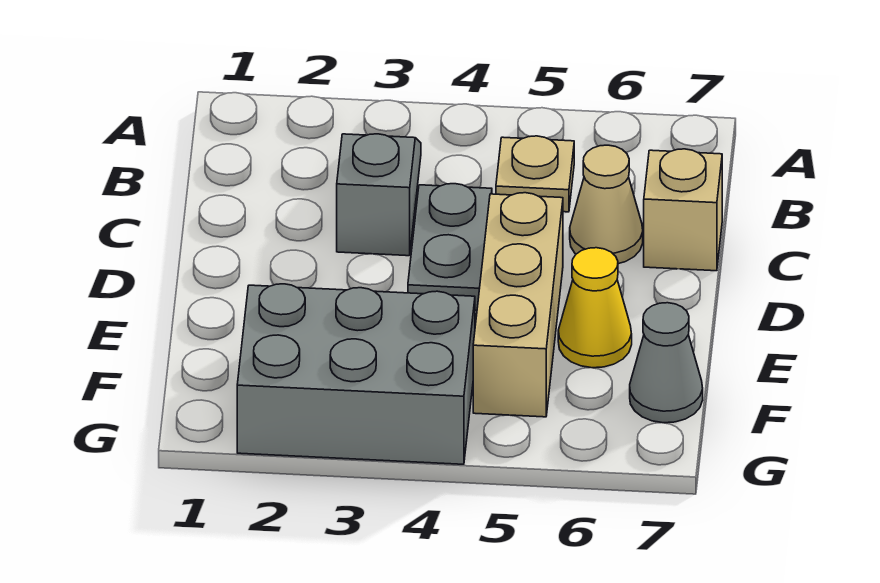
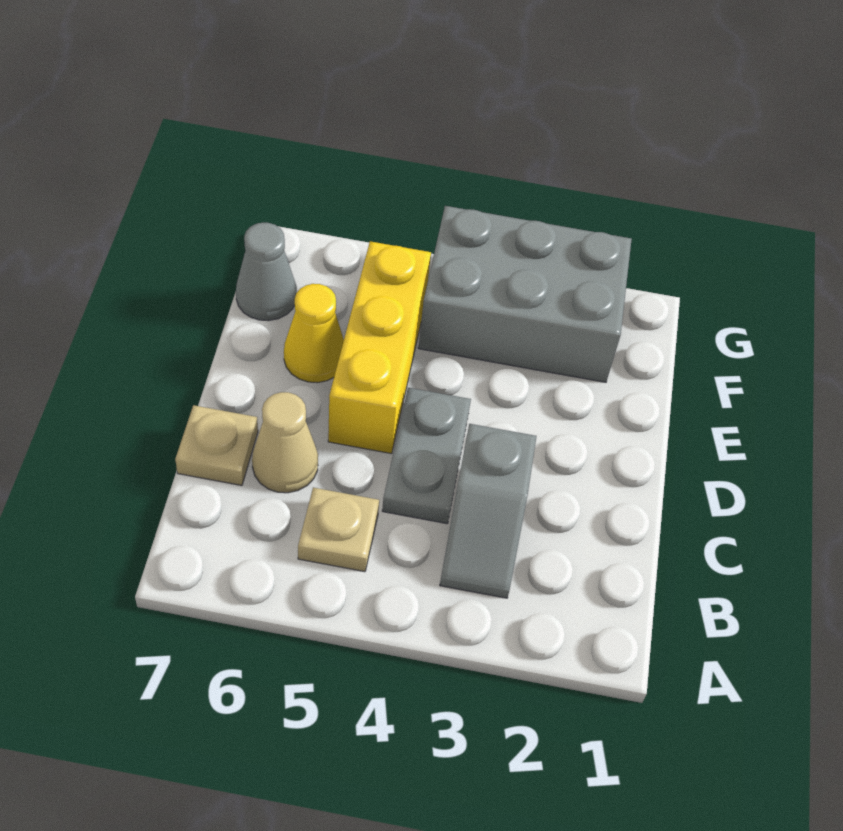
tan brick C7 level 1 -> tan plate C7 level 1
tan brick D5:F5 level 1 -> yellow brick D5:F5 level 1

